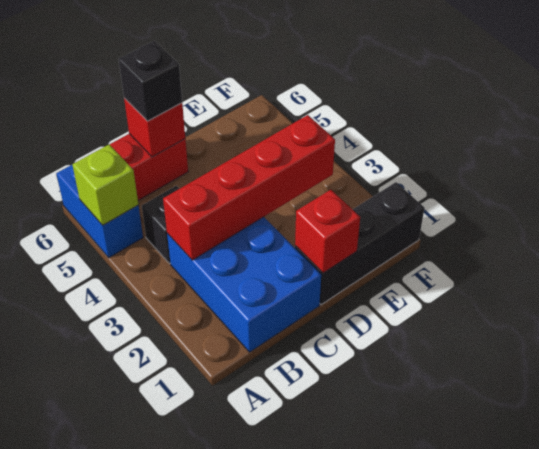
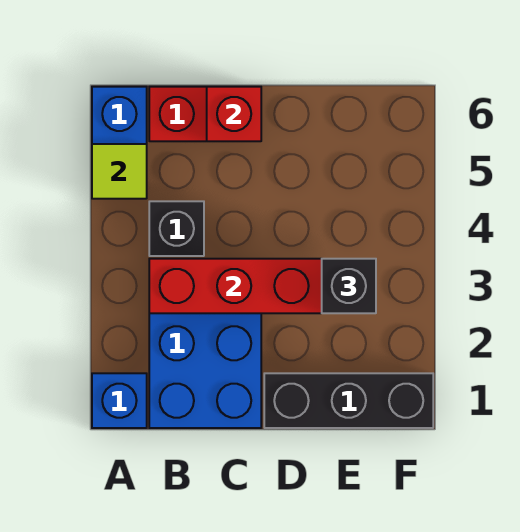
none -> blue brick A1 level 1
lime brick A5 level 2 -> lime tile A5 level 2
black brick C6 level 3 -> black brick E3 level 3
red brick D1 level 2 -> none

